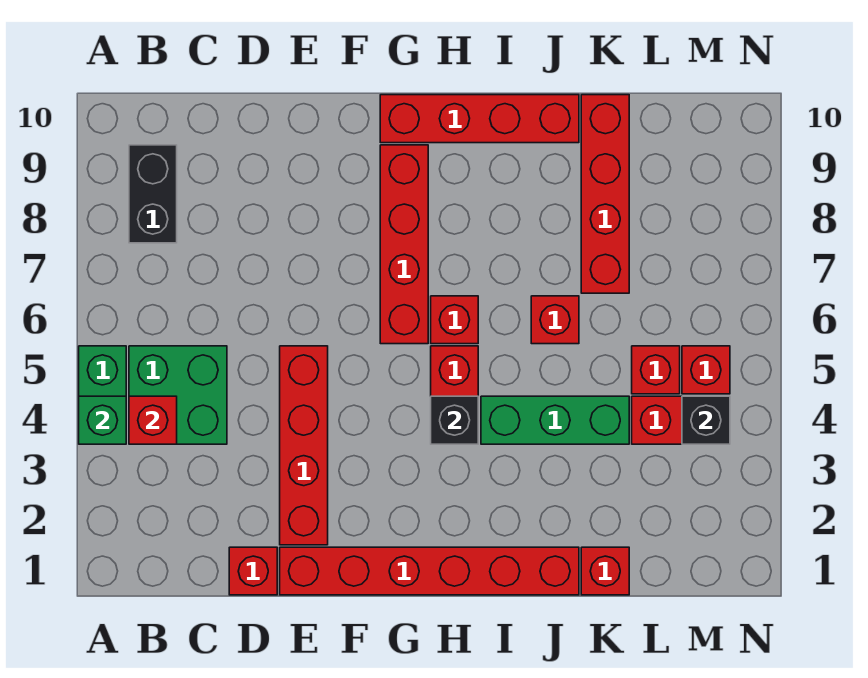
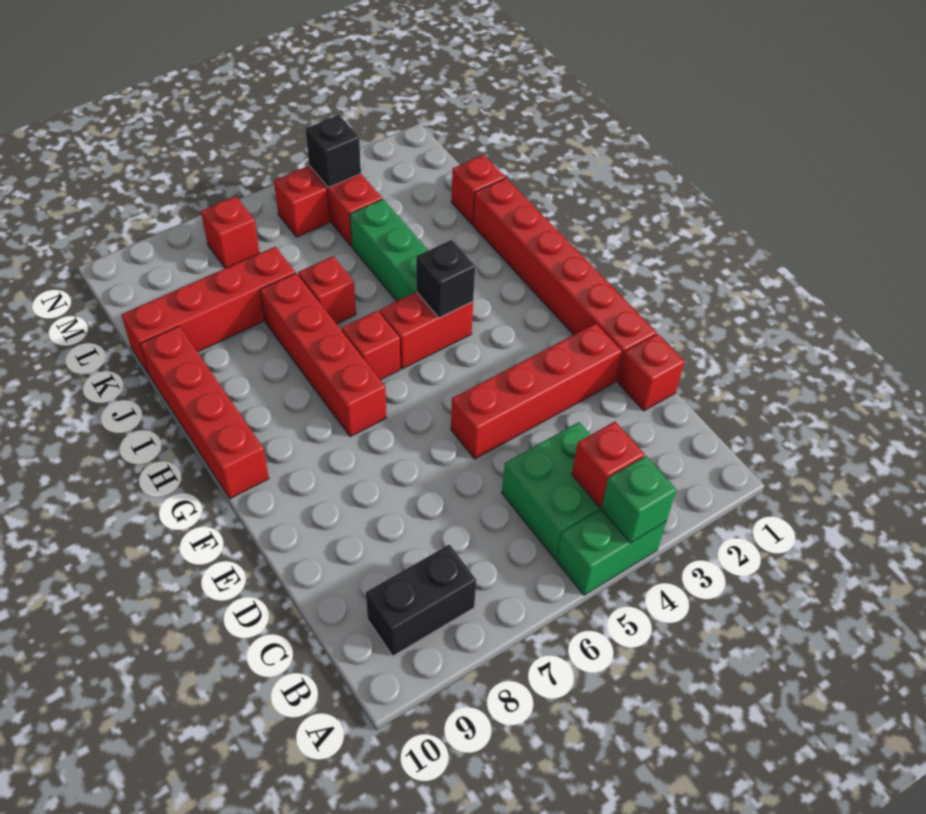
red brick G6:G9 level 1 -> red brick G7:J7 level 1
red brick L5 level 1 -> red brick M7 level 1

